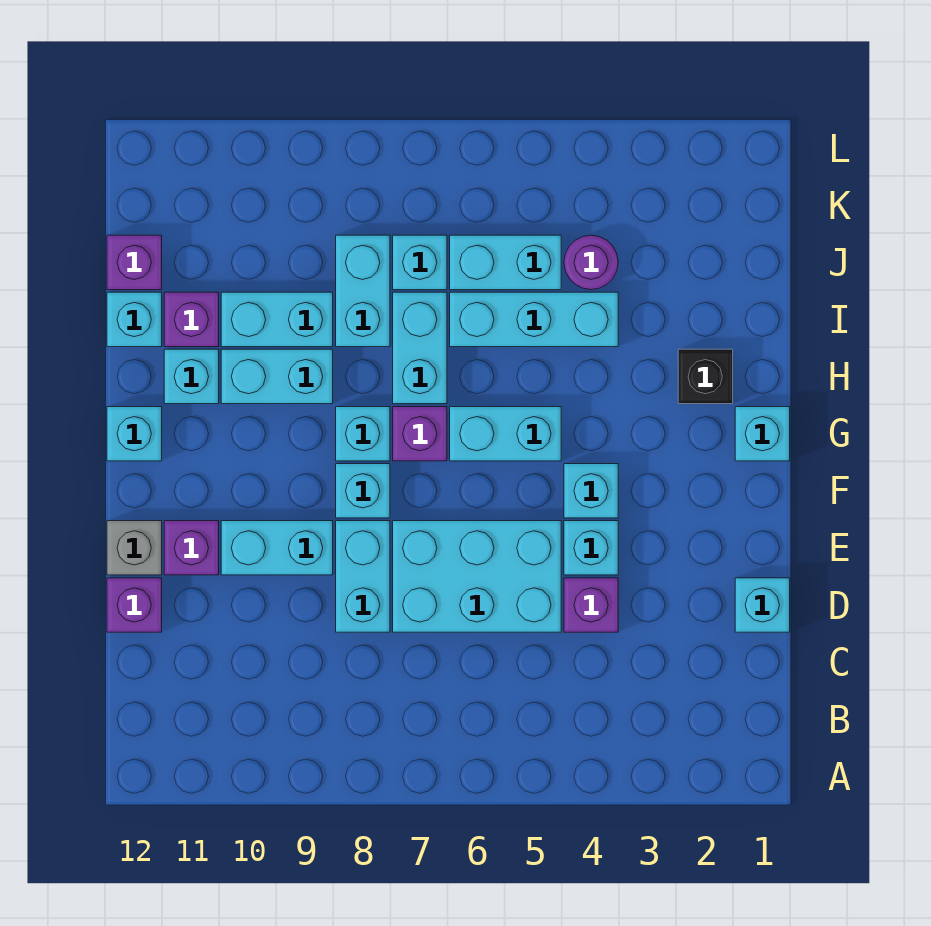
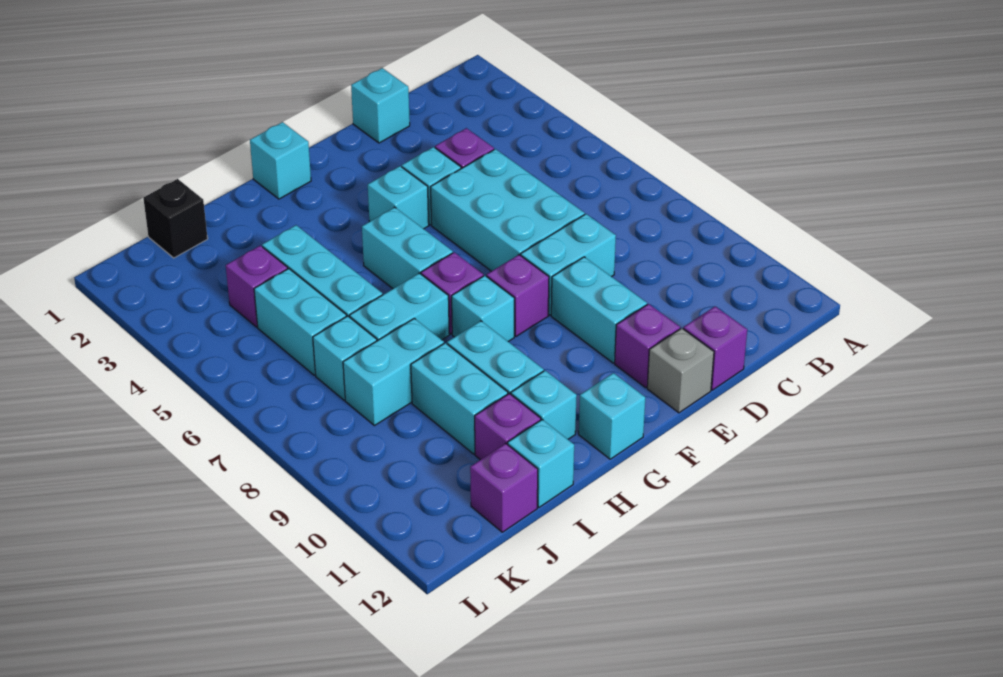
cyan brick F8 level 1 -> purple brick F8 level 1
black brick H2 level 1 -> black brick J1 level 1
purple round brick J4 level 1 -> purple brick J4 level 1

